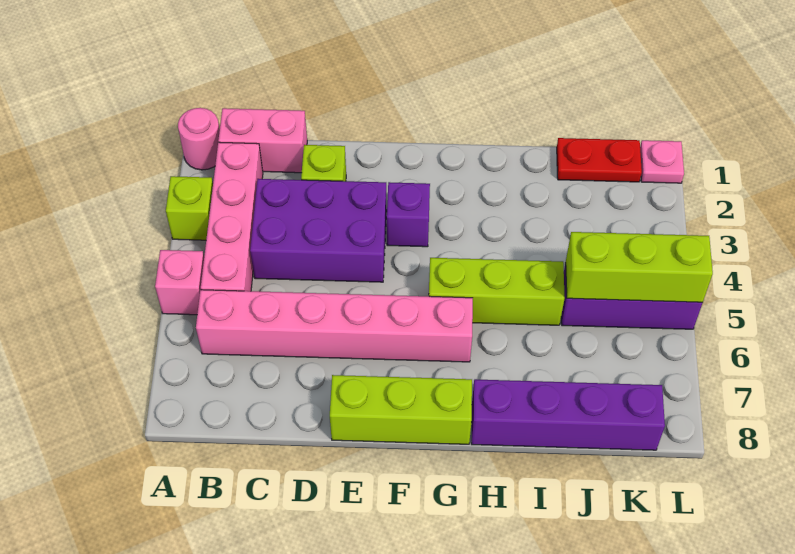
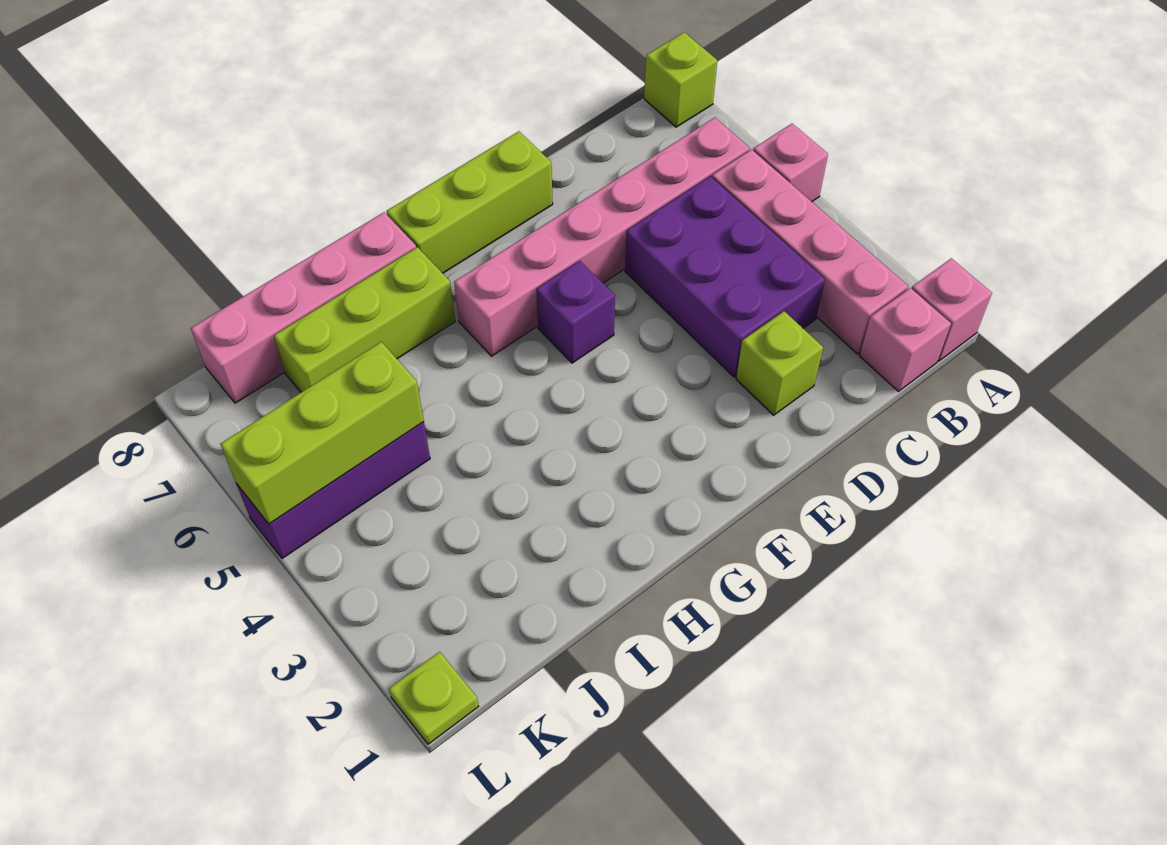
pink round brick A1 level 1 -> pink brick A1 level 1
lime brick A3 level 1 -> lime brick A8 level 1
pink brick B1:C1 level 1 -> pink brick B1 level 1
purple brick C3:E4 level 1 -> purple brick C3:D5 level 1
purple brick F3 level 1 -> purple brick F5 level 1
lime brick G5:I5 level 1 -> lime brick H7:J7 level 1
purple brick H8:K8 level 1 -> pink brick H8:K8 level 1
red plate J1:K1 level 1 -> none
pink plate L1 level 1 -> lime plate L1 level 1

